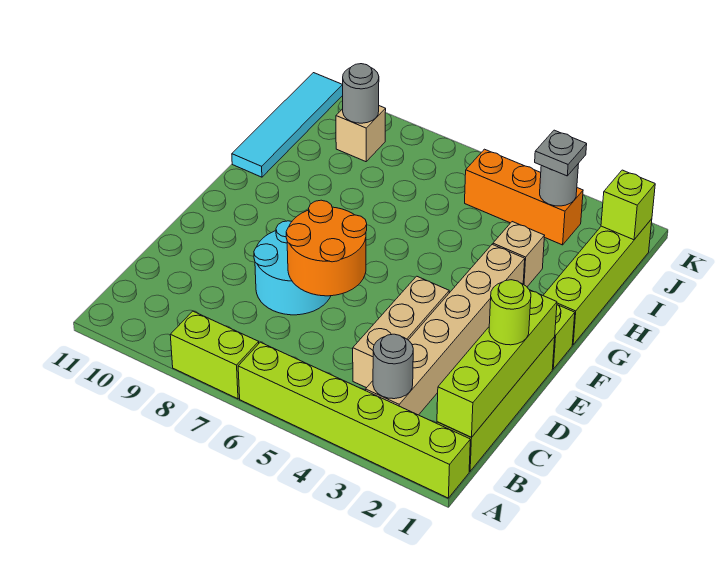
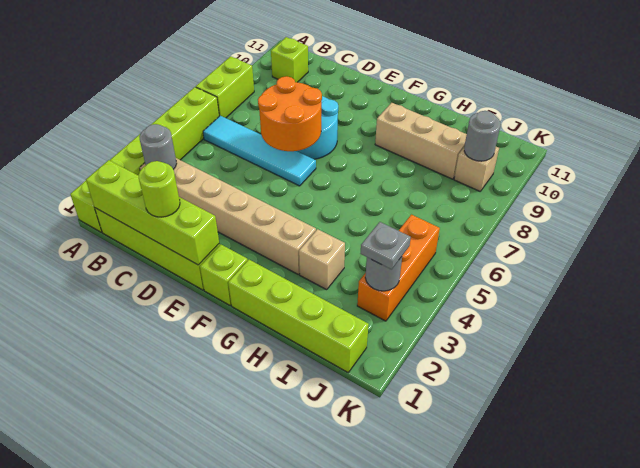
tan brick C4:E4 level 1 -> tan brick G9:I9 level 1
cyan tile H11:K11 level 1 -> cyan tile B6:E6 level 1
lime brick J1 level 2 -> lime brick B10 level 1

